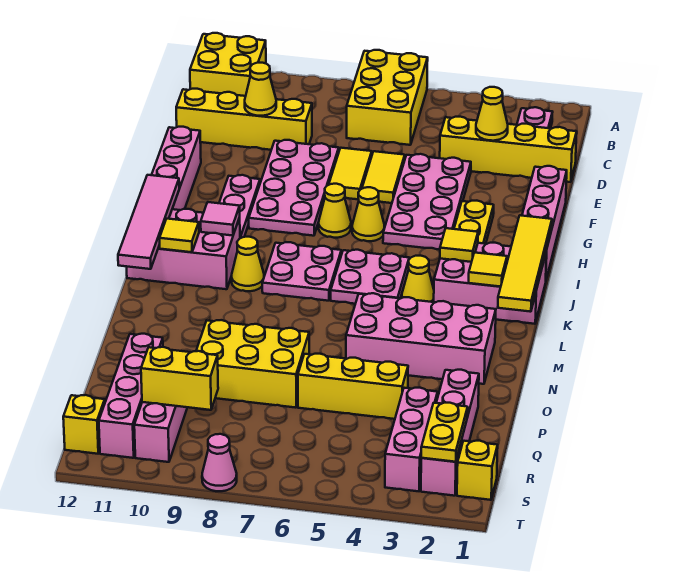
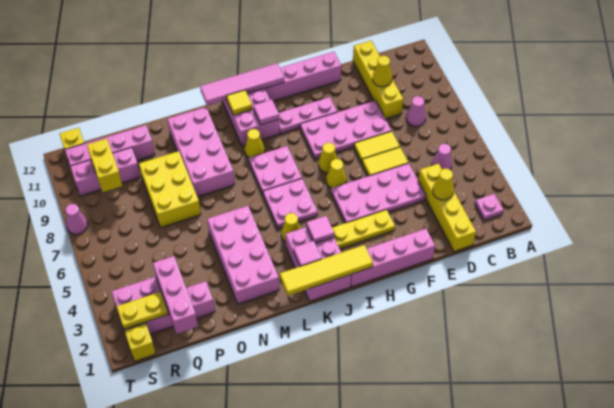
yellow brick A6:C7 level 1 -> none
yellow brick A11:B12 level 1 -> none
none -> pink cone C5 level 1
none -> pink cone C8 level 1
yellow tile J3 level 2 -> pink tile J3 level 2
yellow tile K2 level 2 -> pink tile K2 level 2
none -> pink brick M8:N11 level 1
yellow brick P4:P6 level 1 -> none
none -> pink brick Q1:Q3 level 2

